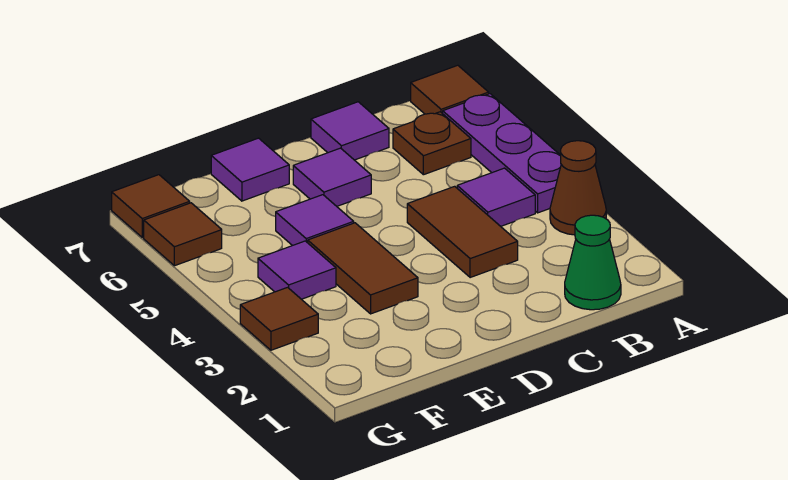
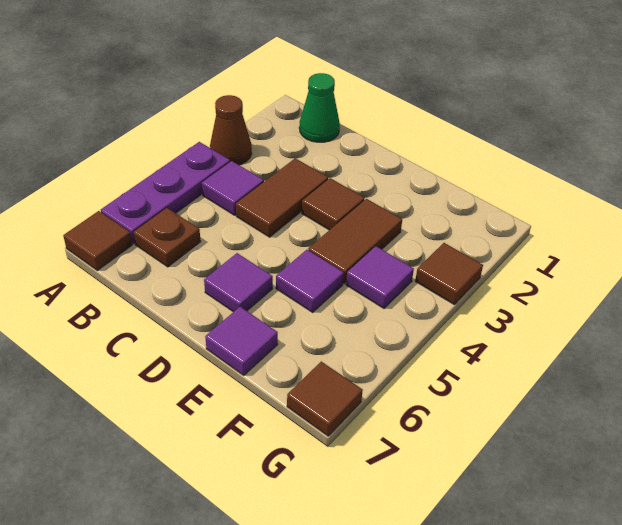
purple tile C7 level 1 -> none
brown tile G6 level 1 -> brown tile D3 level 1

